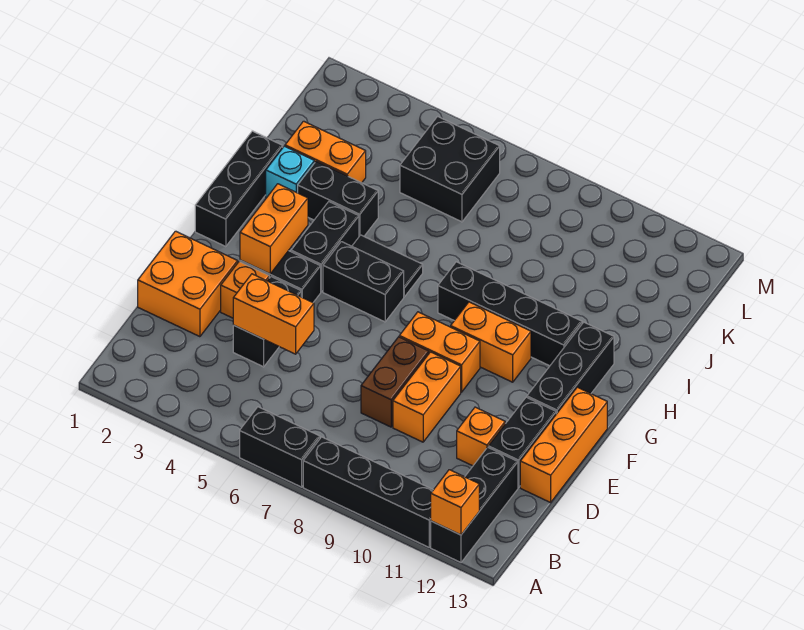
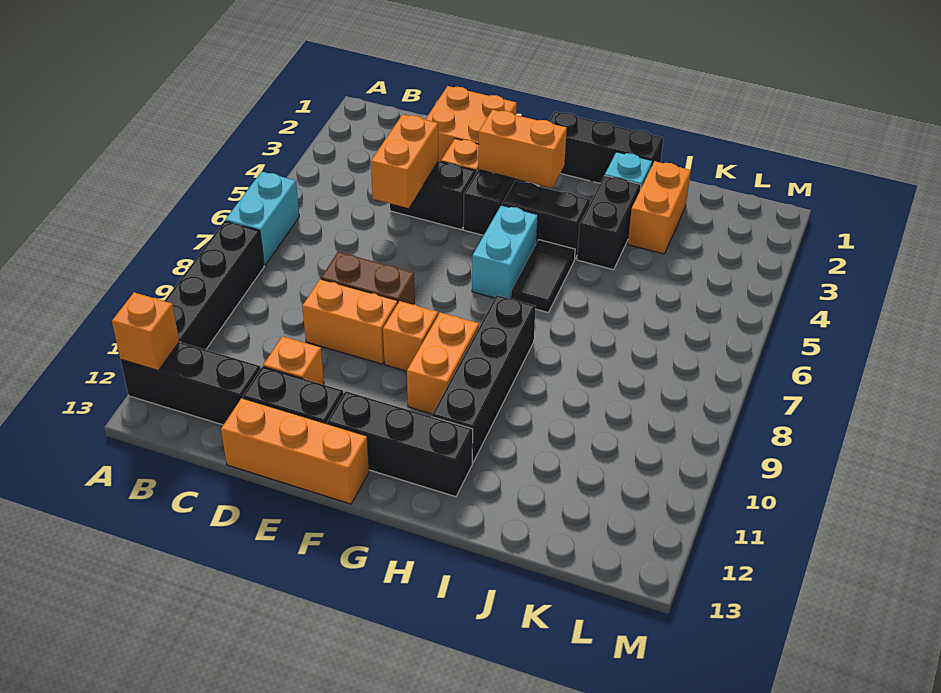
black brick A6:A7 level 1 -> cyan brick A6:A7 level 1
orange brick F8:F9 level 1 -> orange brick F9 level 1
black brick G5:G6 level 1 -> cyan brick G5:G6 level 1
black brick K5:L6 level 1 -> none

